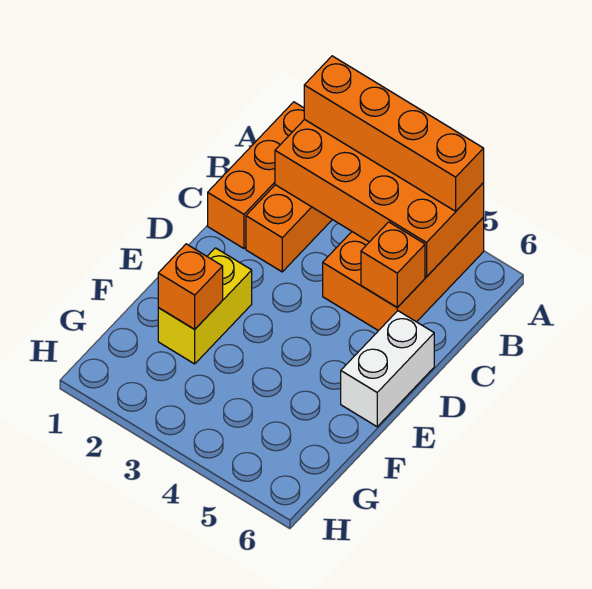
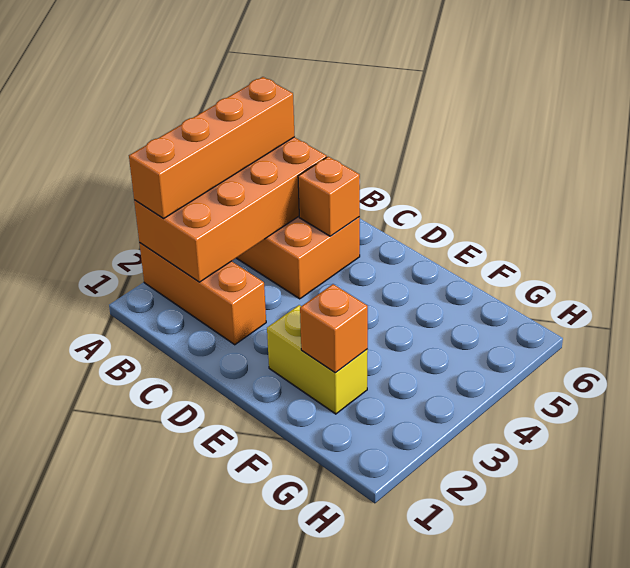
orange brick A1:C1 level 1 -> none
white brick D6:E6 level 1 -> none

